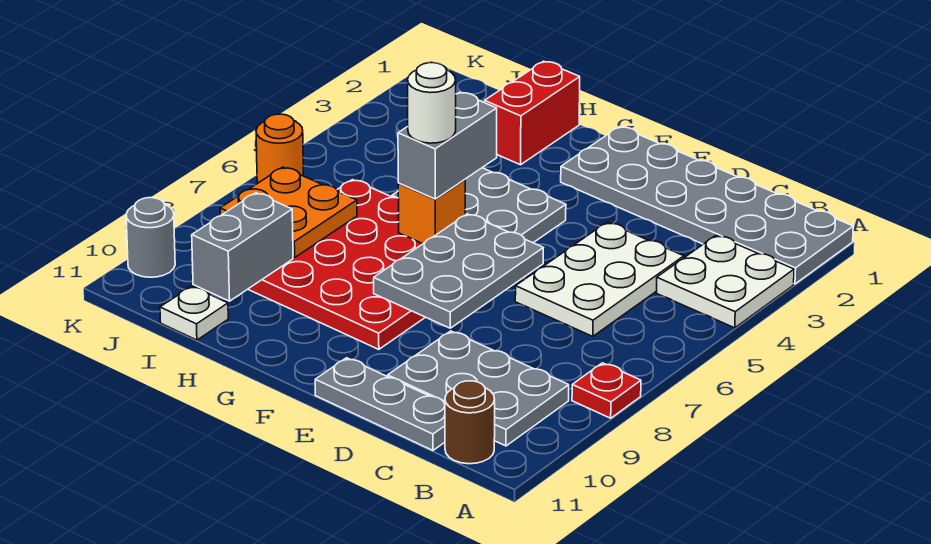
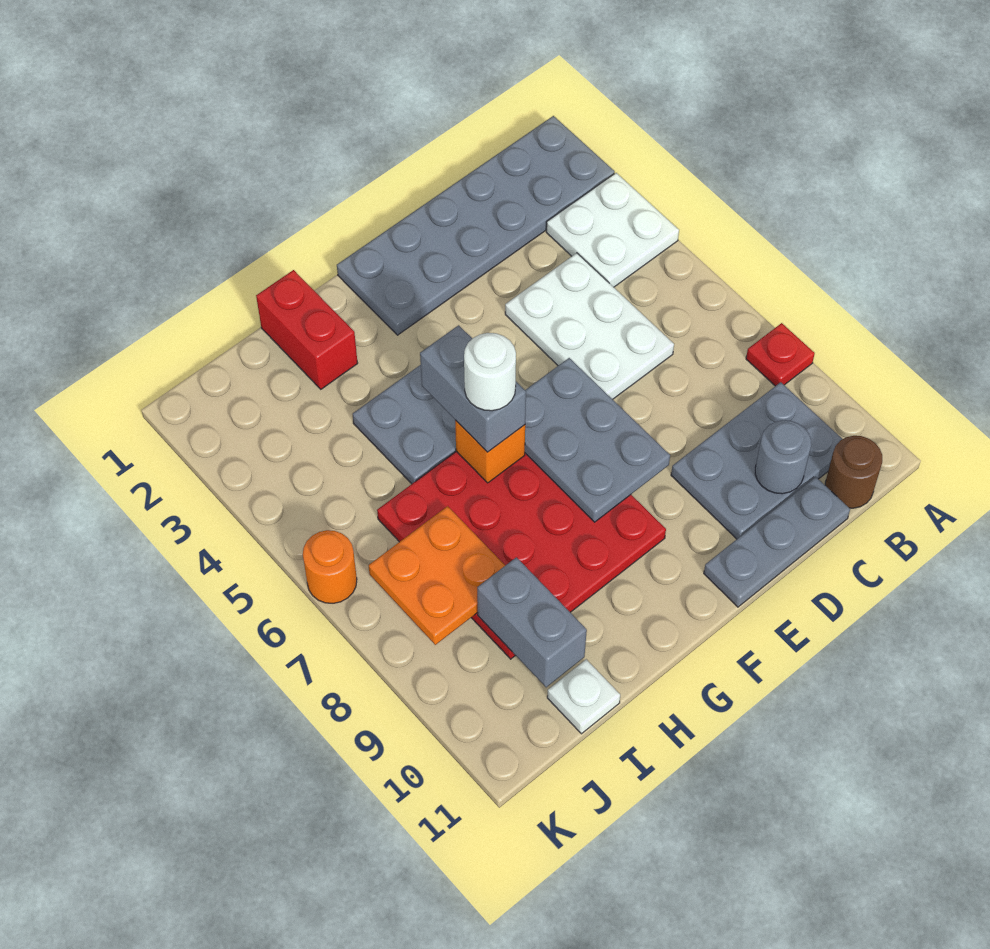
grey round brick K10 level 1 -> grey round brick C10 level 2

